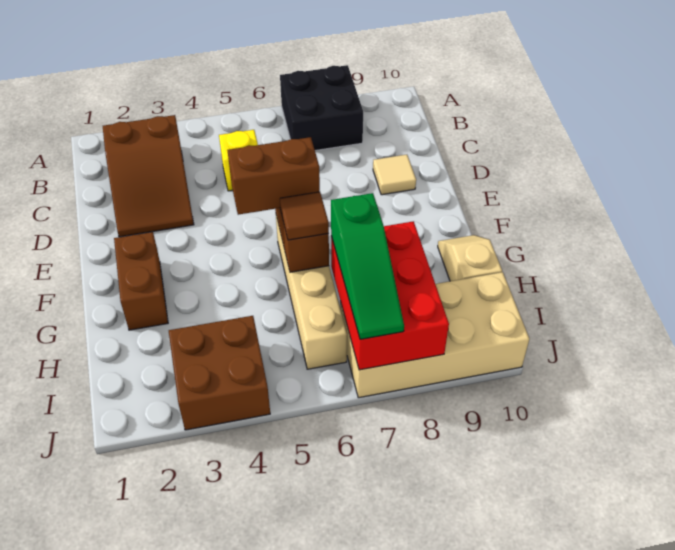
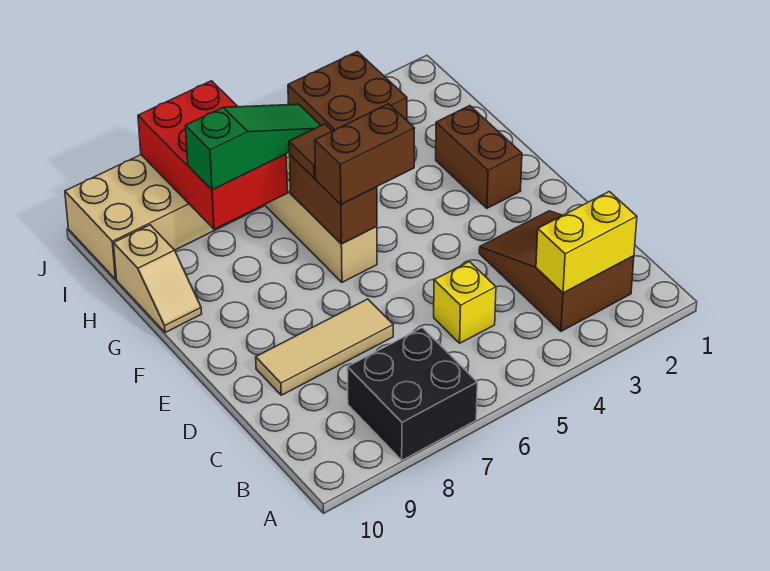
none -> yellow brick B2:B3 level 2
tan tile D9 level 1 -> tan tile D7:D9 level 1
green slope H7:J7 level 3 top H -> green slope H6:H8 level 3 top 8

